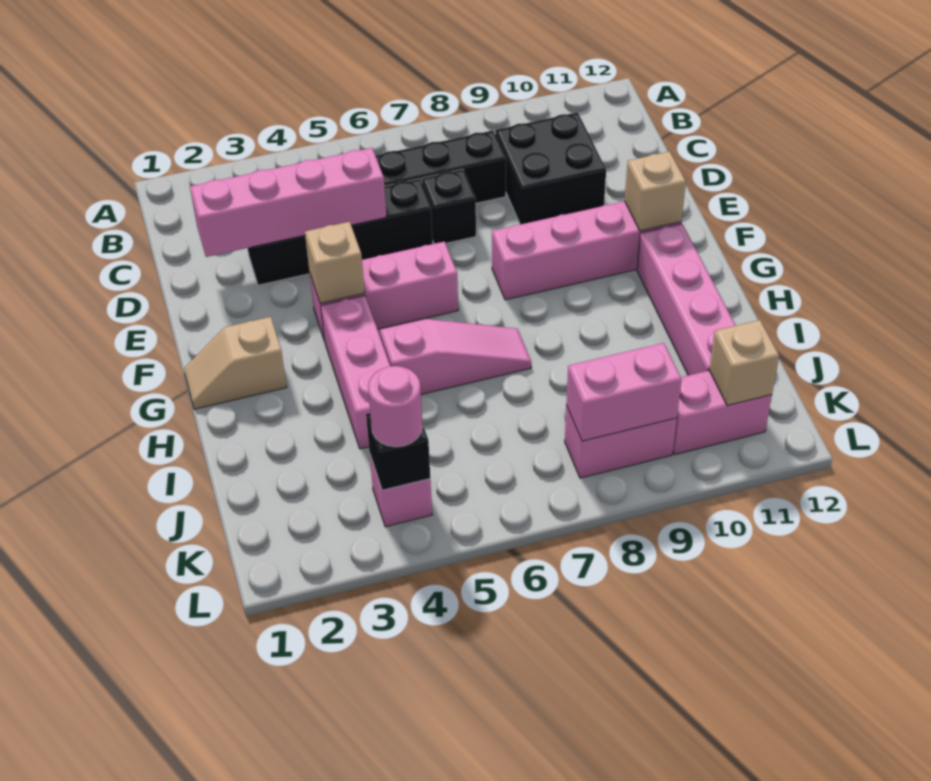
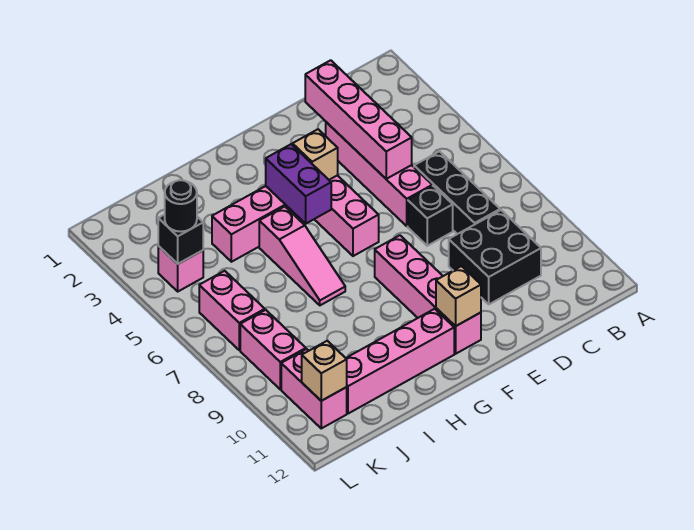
black brick D3:D6 level 1 -> pink brick D3:D6 level 1
tan slope G1:G2 level 1 top 2 -> none
none -> purple brick G4:G5 level 2
pink round brick K4 level 3 -> black round brick K4 level 3
pink brick K8:K9 level 2 -> pink brick K6:K7 level 1

